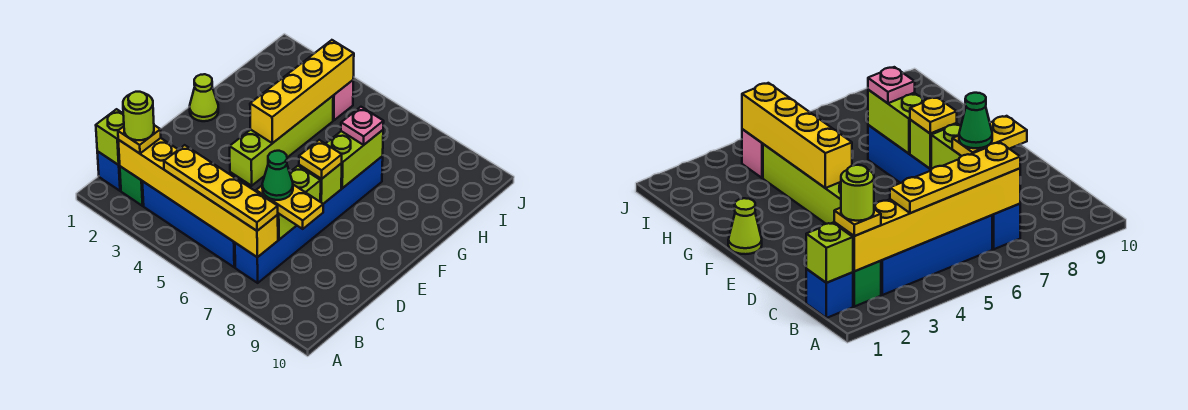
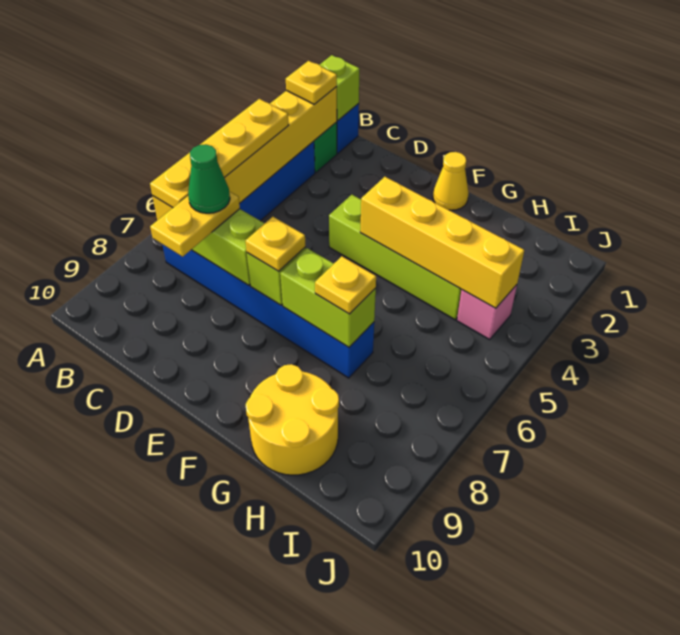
lime round brick B2 level 4 -> none
lime cone F1 level 1 -> yellow cone F1 level 1
pink plate G7 level 3 -> yellow plate G7 level 3
none -> yellow round brick G9:H10 level 1

